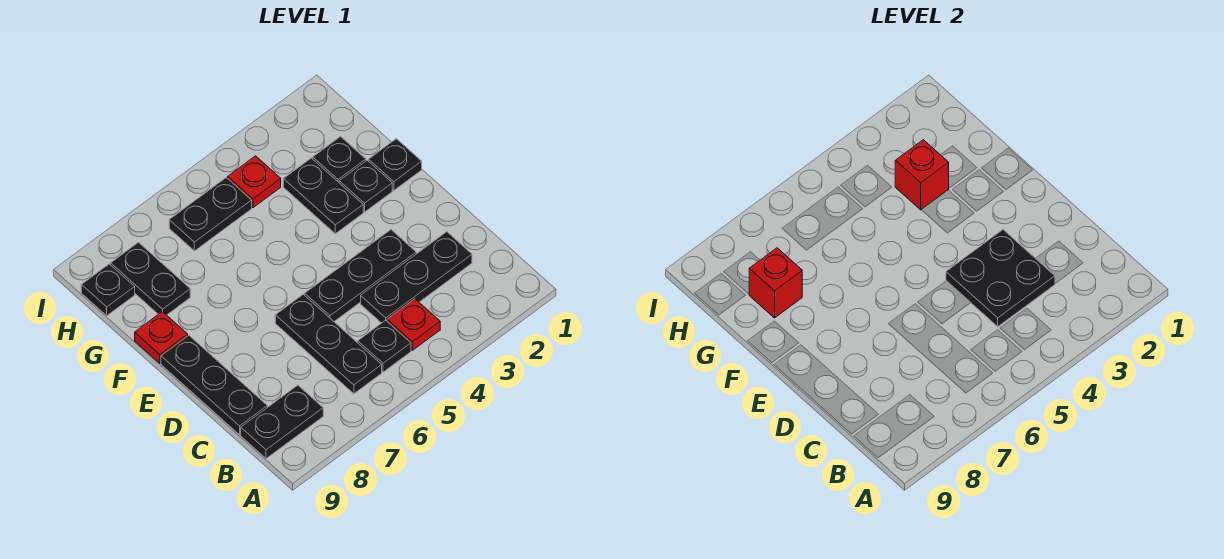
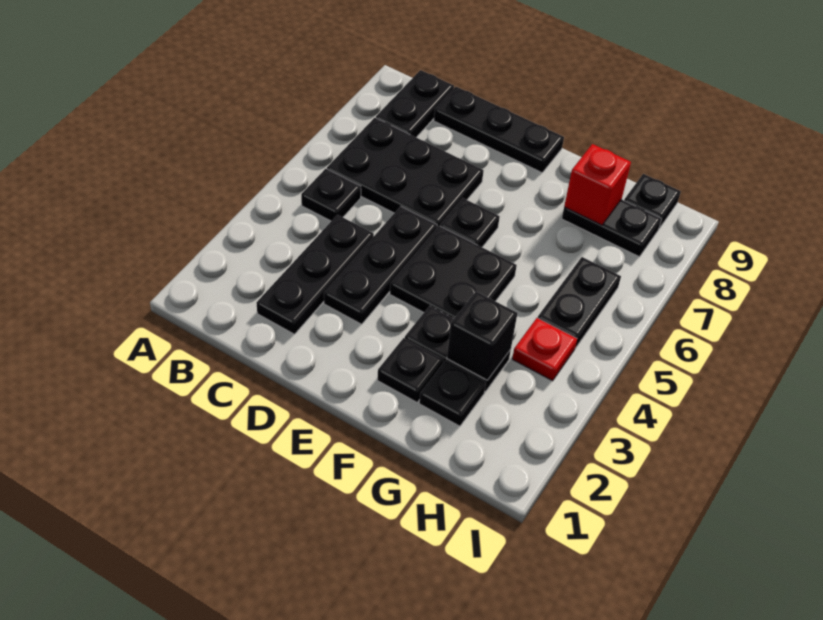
red plate B4 level 1 -> none
black plate B6:D6 level 1 -> black plate B6:D7 level 1
black plate C3:D4 level 2 -> black plate E4:F5 level 1
black plate F1 level 1 -> black plate E6 level 1
red plate F9 level 1 -> none
red brick G3 level 2 -> black brick G3 level 2

